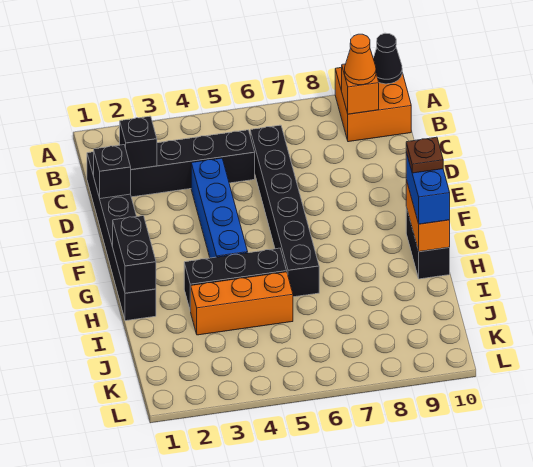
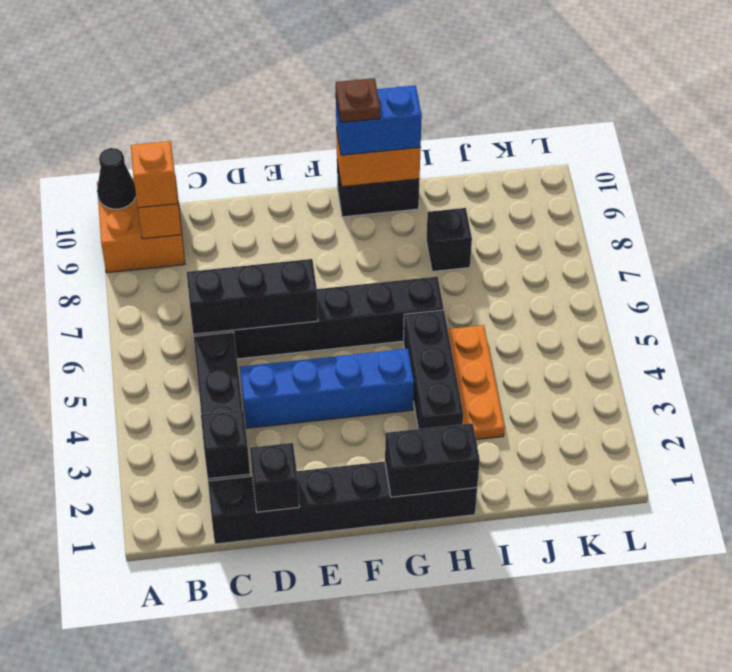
orange cone B9 level 3 -> orange brick B9 level 3
none -> black brick C6:E6 level 2
orange brick I3:I5 level 1 -> orange plate I3:I5 level 1
none -> black brick I8 level 1

